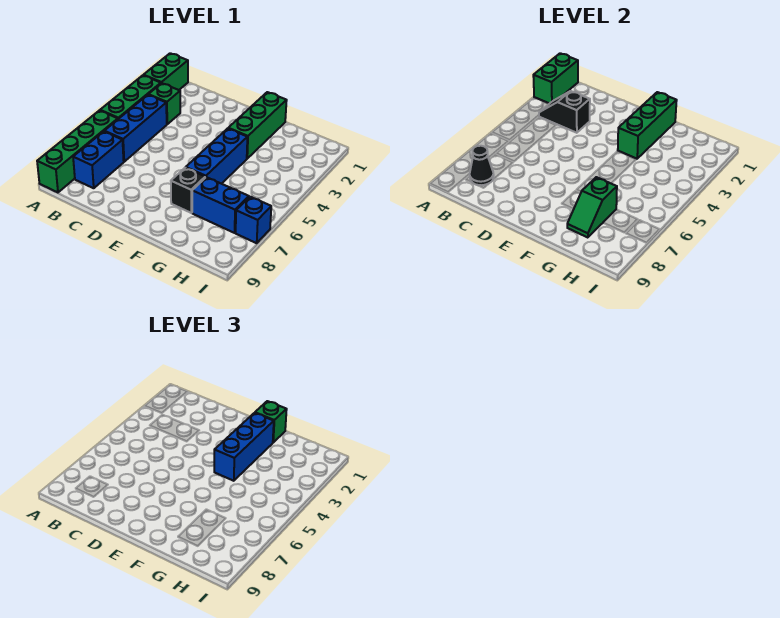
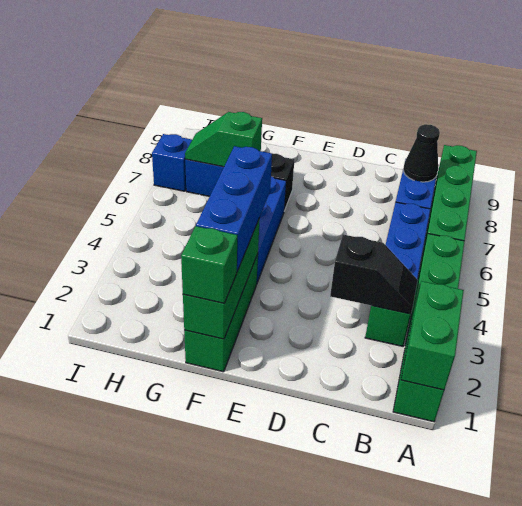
green slope G7:G8 level 2 top 7 -> green slope G7:H7 level 2 top G

